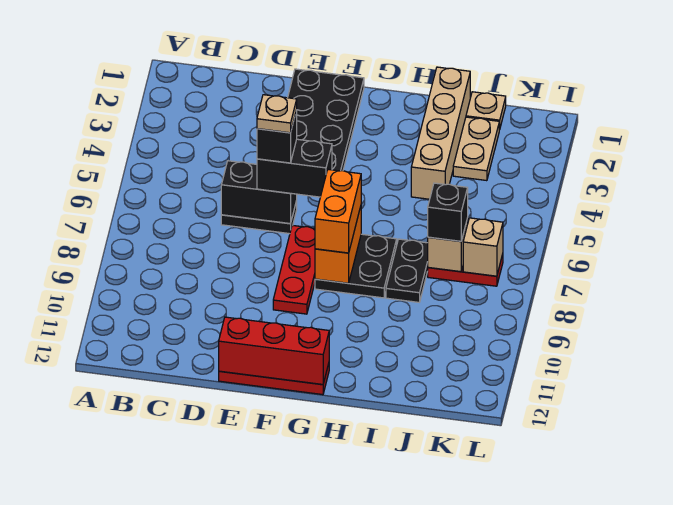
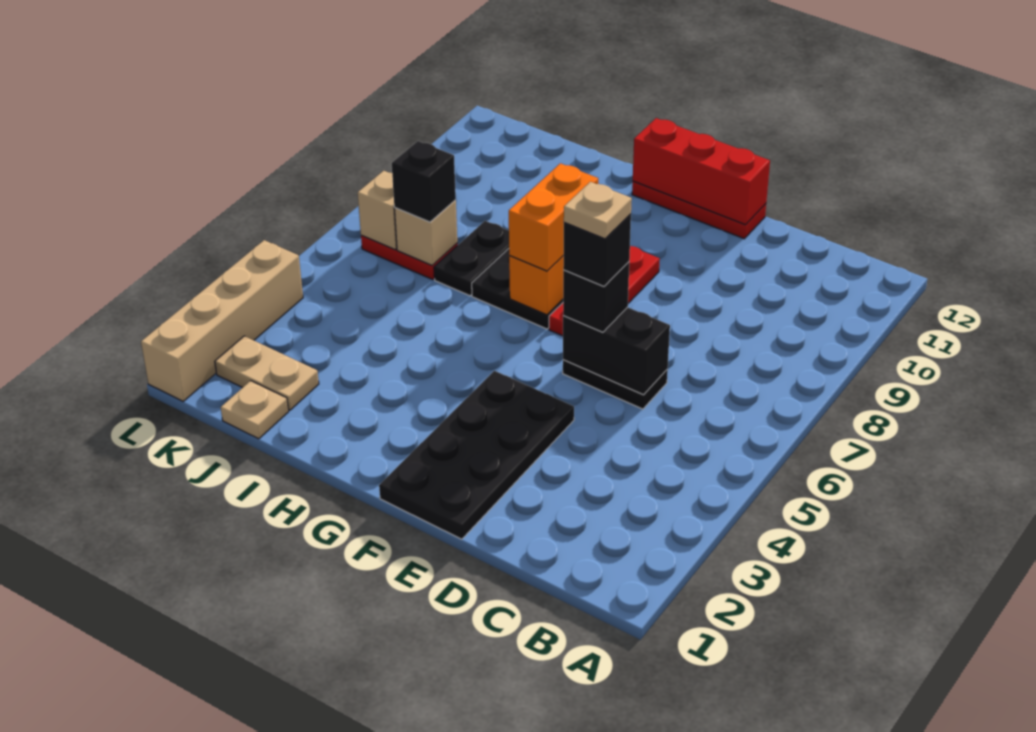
black brick E6:F6 level 3 -> black brick E6 level 3
tan brick I1:I4 level 1 -> tan brick L1:L4 level 1
tan plate J2:J3 level 1 -> tan plate J2:K2 level 1

